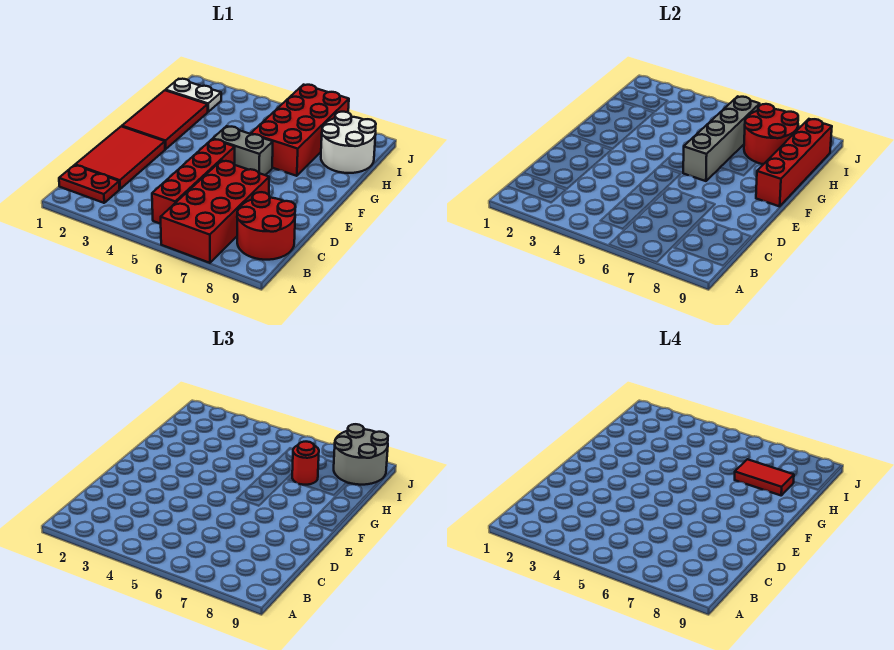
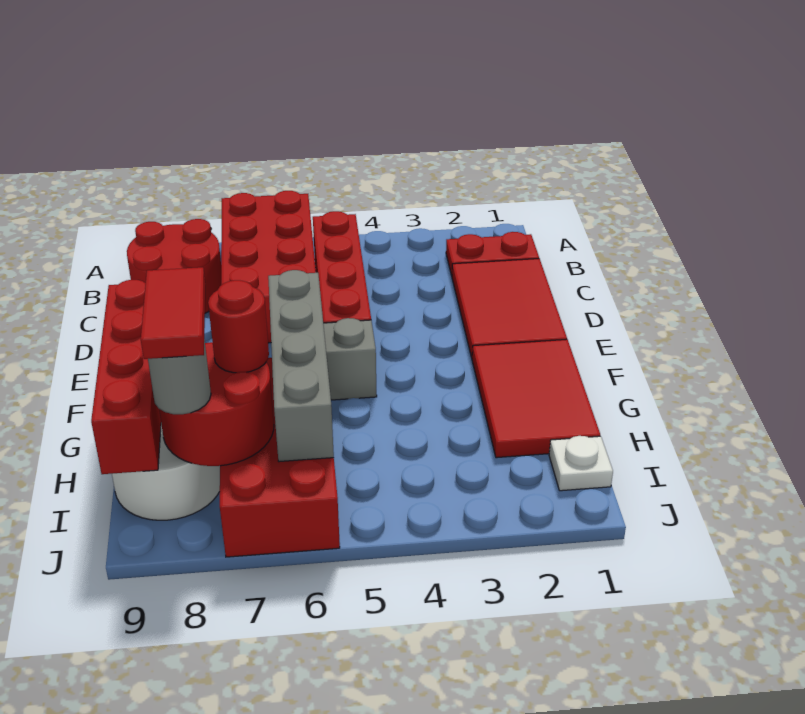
red tile H7:H8 level 4 -> red tile H8:I8 level 4
white plate I1:I2 level 1 -> white plate I1 level 1
grey round brick I8:J9 level 3 -> grey round brick I8 level 3

